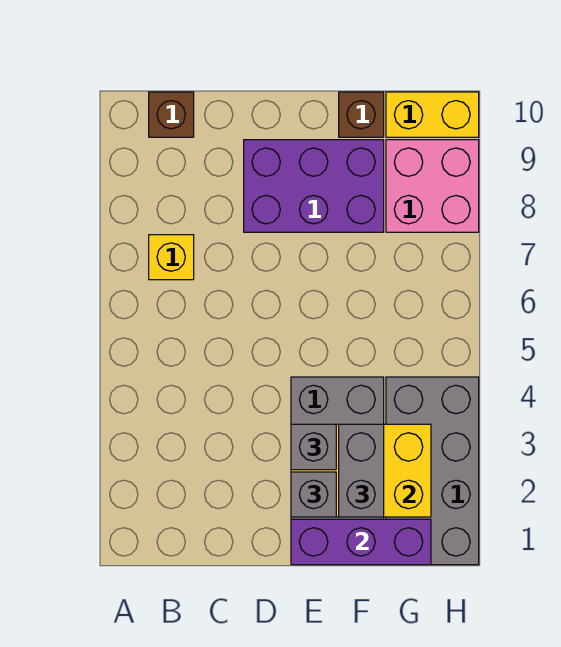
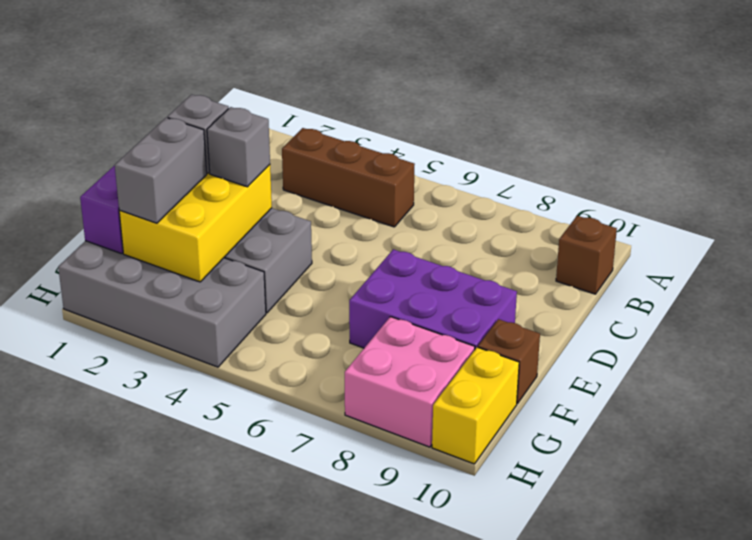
none -> brown brick B3:B5 level 1
yellow brick B7 level 1 -> none
purple brick D8:F9 level 1 -> purple brick E7:F9 level 1
grey brick F2:F3 level 3 -> grey brick F2:G2 level 3

